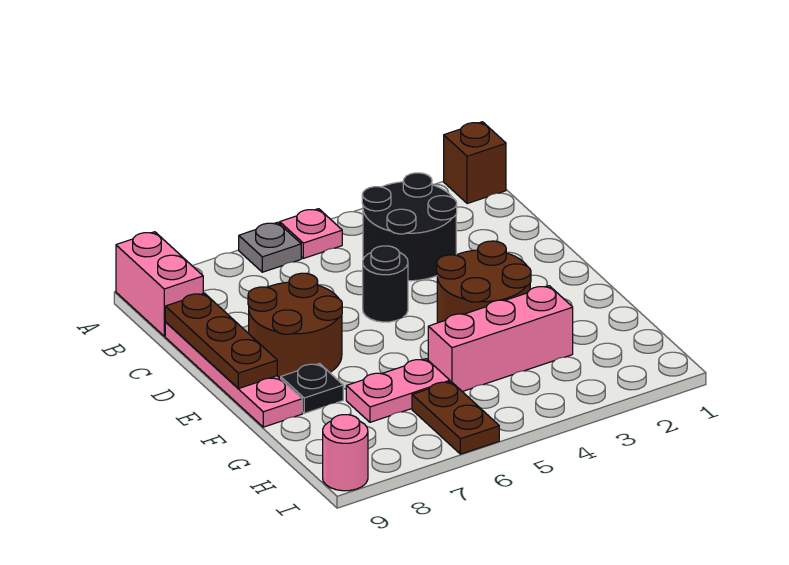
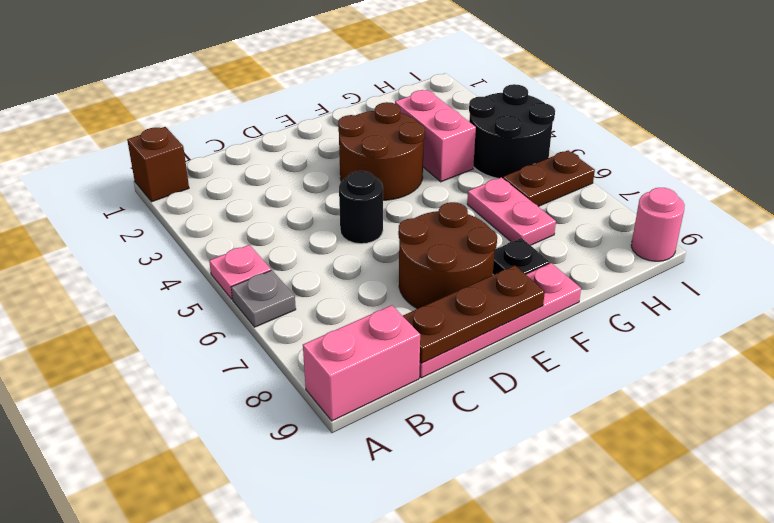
black round brick B3:C4 level 1 -> black round brick H4:I5 level 1
pink brick G3:G5 level 1 -> pink brick G3:G4 level 1

